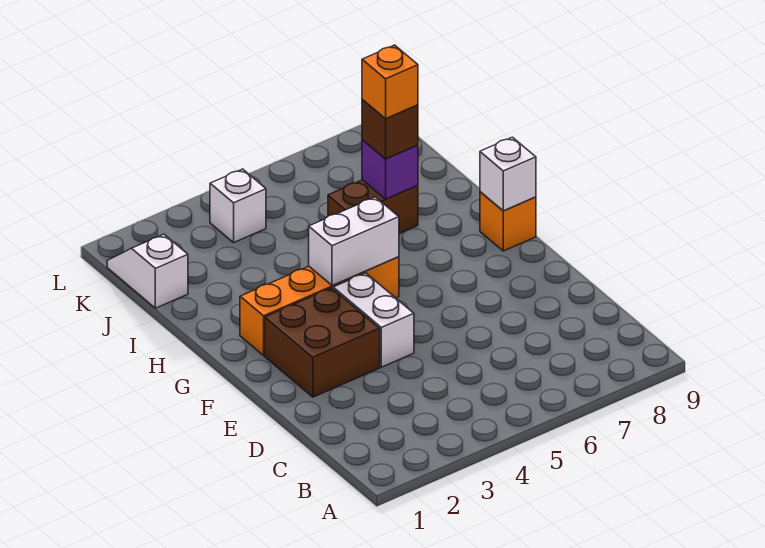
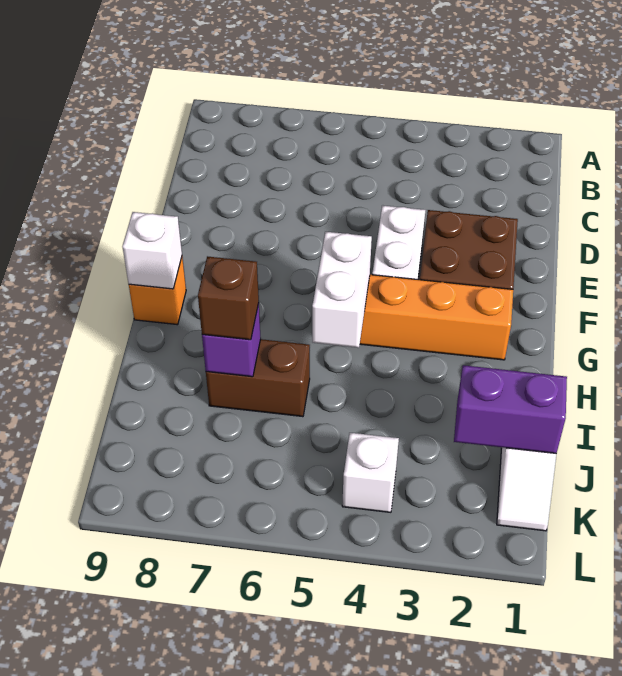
white brick G4:G5 level 2 -> white brick G5:H5 level 2
orange brick I7 level 4 -> none
none -> purple brick J1:J2 level 2

